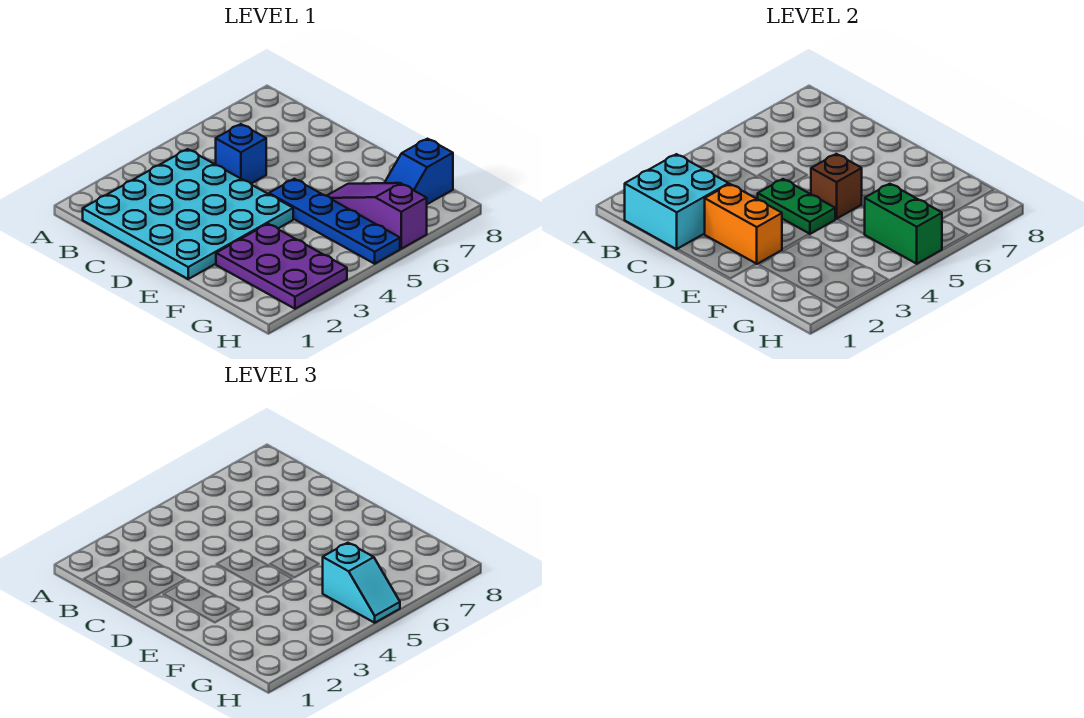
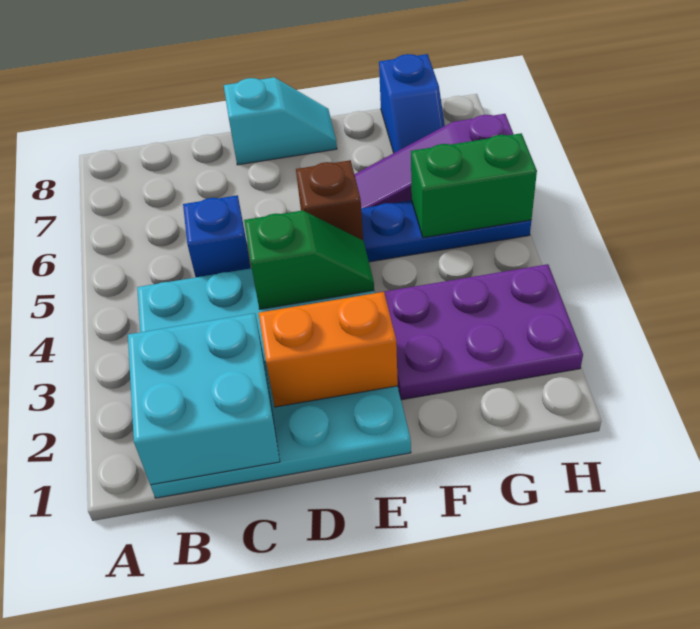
green plate D4:E4 level 2 -> green slope D4:E4 level 2 top D
cyan slope G5:H5 level 3 top G -> cyan slope D8:E8 level 1 top D

